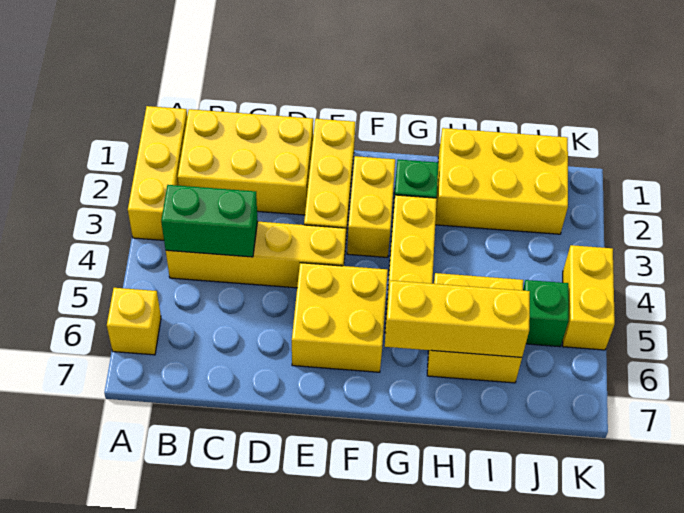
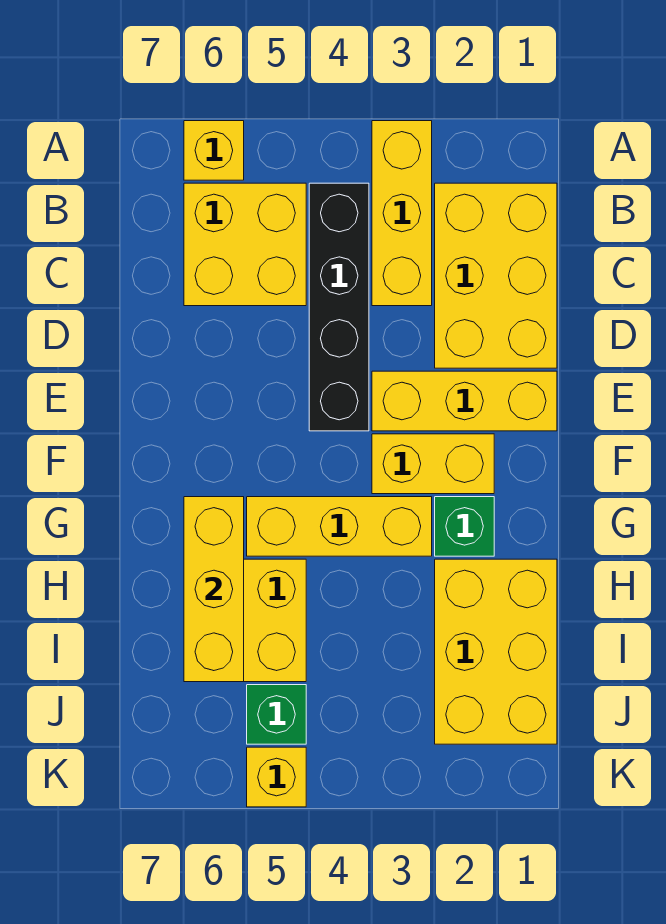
yellow brick A1:A3 level 1 -> yellow brick A3:C3 level 1
yellow brick B4:E4 level 1 -> black brick B4:E4 level 1
green brick B4:C4 level 2 -> none
yellow brick E5:F6 level 1 -> yellow brick B5:C6 level 1
yellow brick K4:K5 level 1 -> yellow brick K5 level 1

